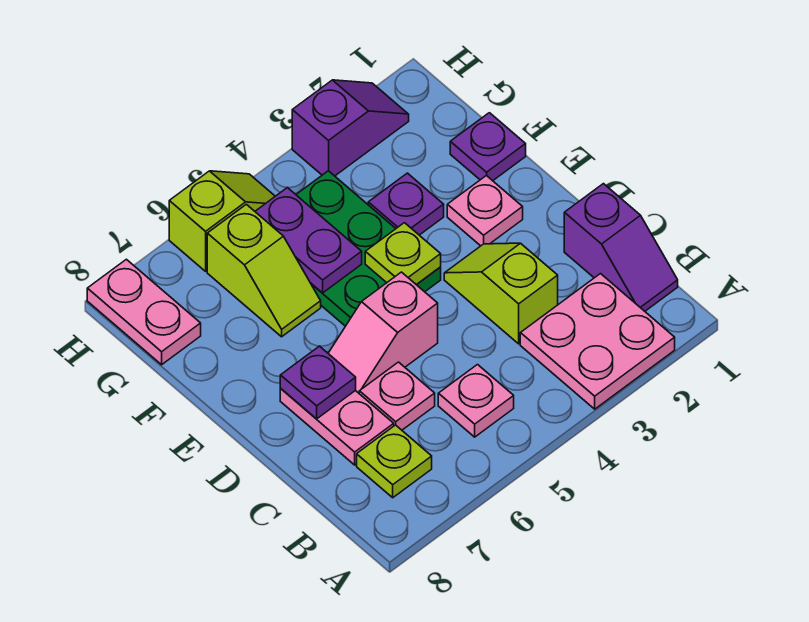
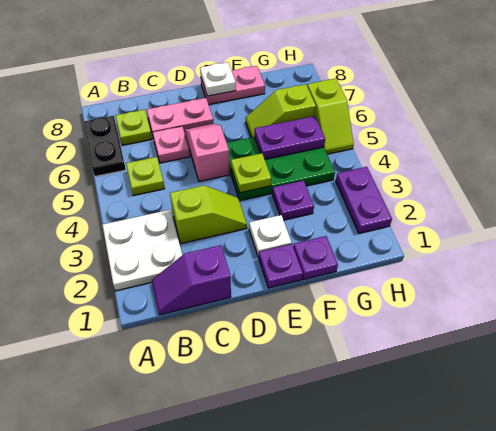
pink plate A2:B3 level 1 -> white plate A2:B3 level 1
none -> black plate A6:A7 level 1
pink plate B5 level 1 -> lime plate B5 level 1
purple plate D7 level 2 -> purple plate E1 level 1
pink plate E2 level 1 -> white plate E2 level 1
none -> white plate E8 level 2
pink plate G8:H8 level 1 -> pink plate E8:F8 level 1
purple slope H2:H3 level 1 top 3 -> purple plate H2:H3 level 1

